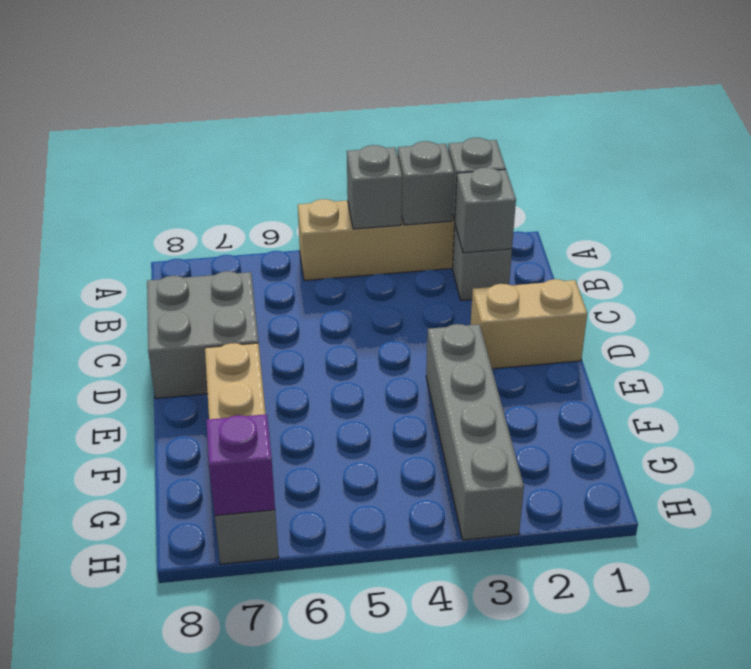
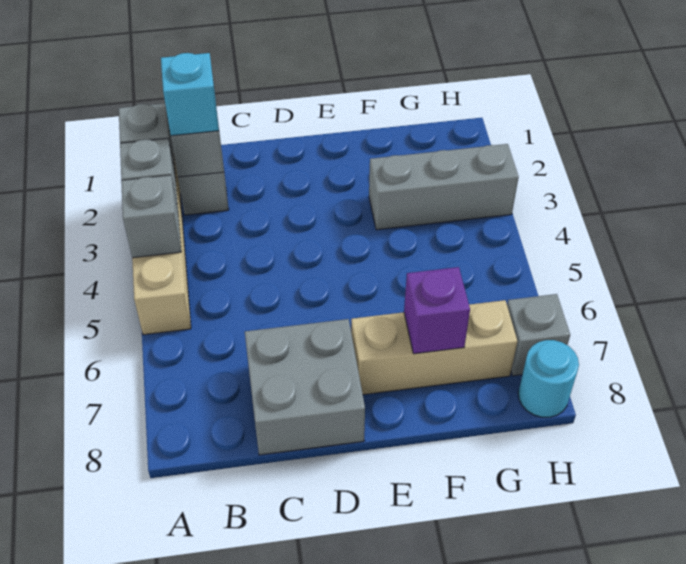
none -> cyan brick B2 level 3
tan brick D1:D2 level 1 -> none
grey brick E3:H3 level 1 -> grey brick F3:H3 level 1
purple brick H7 level 2 -> purple brick F7 level 2
none -> cyan round brick H8 level 1

